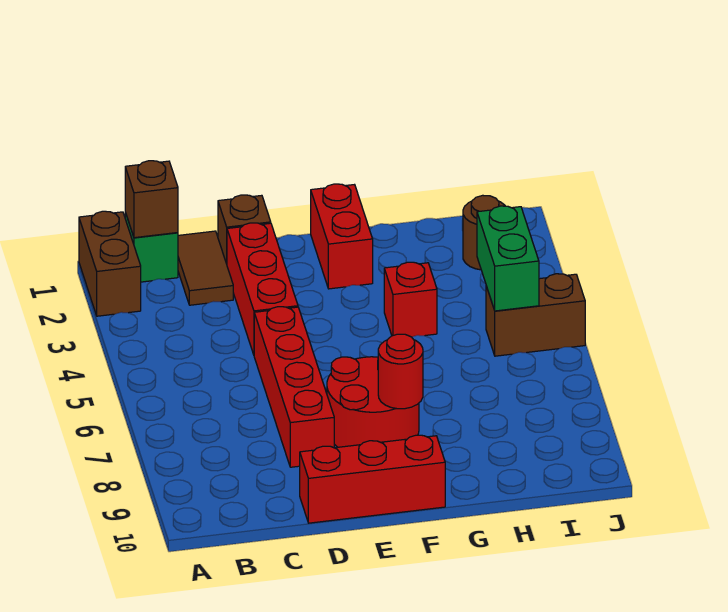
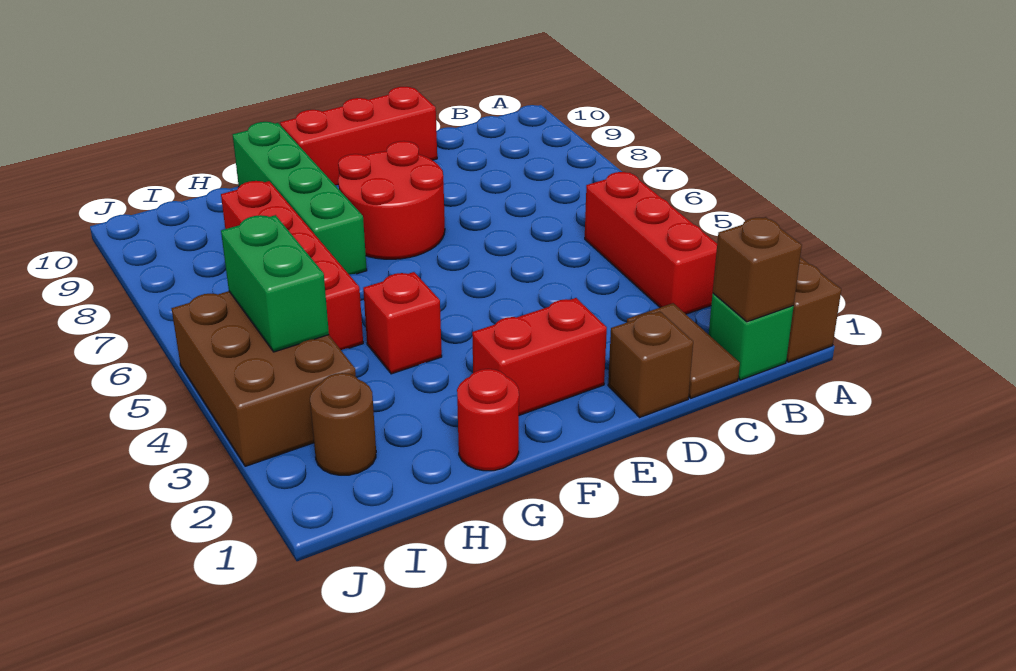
red brick D2:D4 level 1 -> red brick B3:B5 level 1
red brick D5:D8 level 1 -> red brick H5:H8 level 1
red brick F1:F2 level 1 -> red brick E2:F2 level 1
red round brick F8 level 2 -> red round brick G1 level 1
none -> green brick G7:G10 level 1
brown brick I5:J5 level 1 -> brown brick I3:J5 level 1

